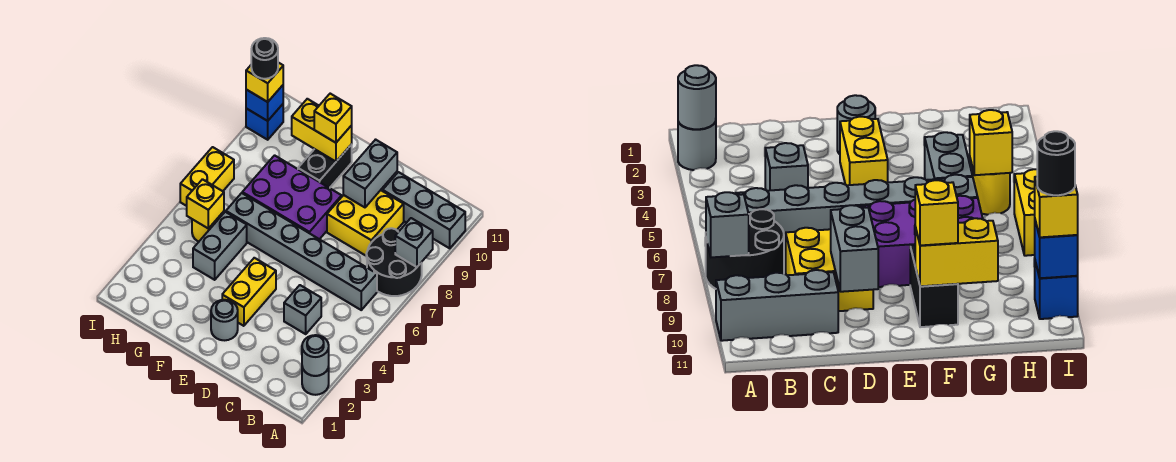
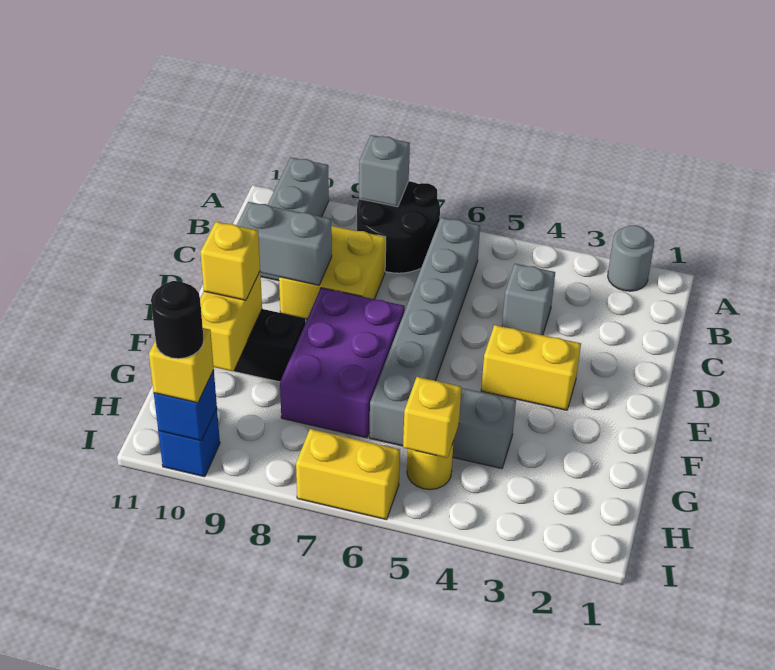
grey round brick A2 level 2 -> none
grey round brick E2 level 1 -> none

